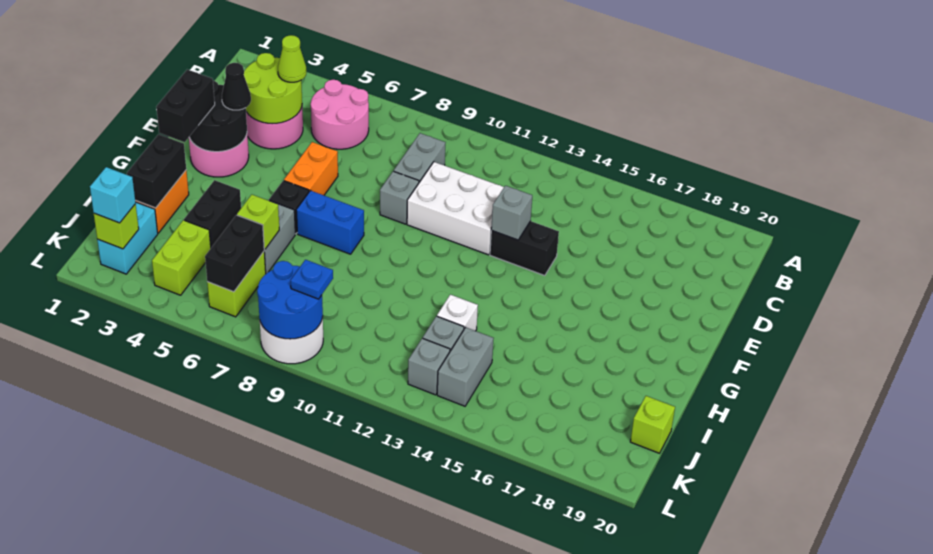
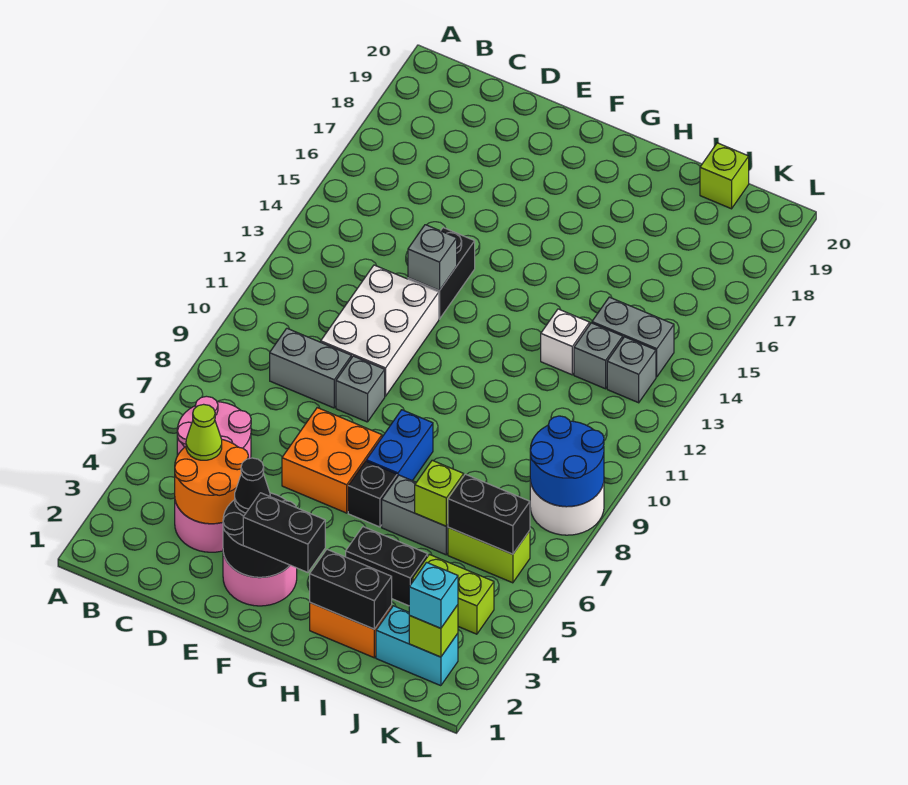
lime round brick C3:D4 level 2 -> orange round brick C3:D4 level 2
orange brick E6:F6 level 1 -> orange brick E6:F7 level 1
blue plate K9 level 3 -> none

